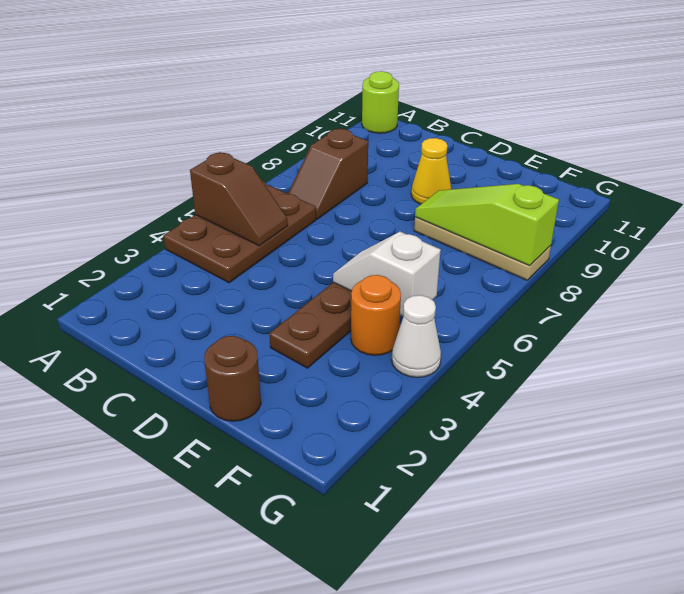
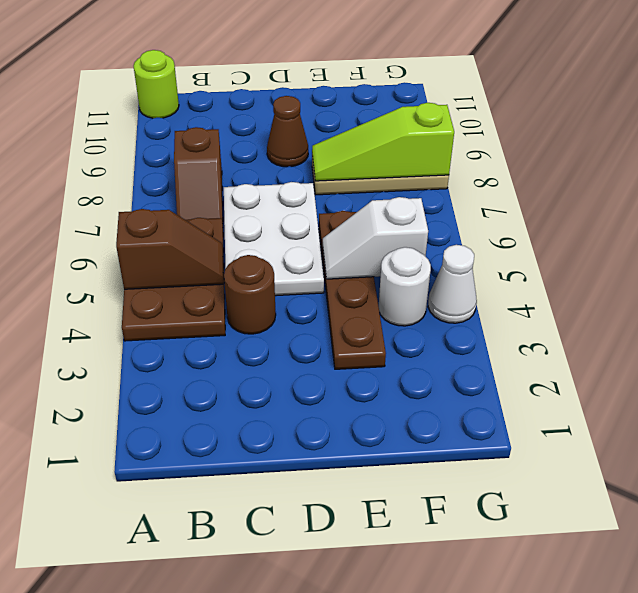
none -> white plate C5:D7 level 1
yellow cone D9 level 1 -> brown cone D9 level 1
brown round brick E1 level 1 -> brown round brick C4 level 1
orange round brick F4 level 1 -> white round brick F4 level 1

